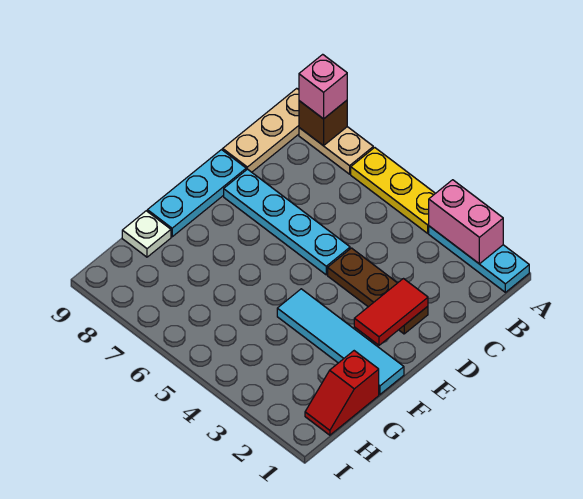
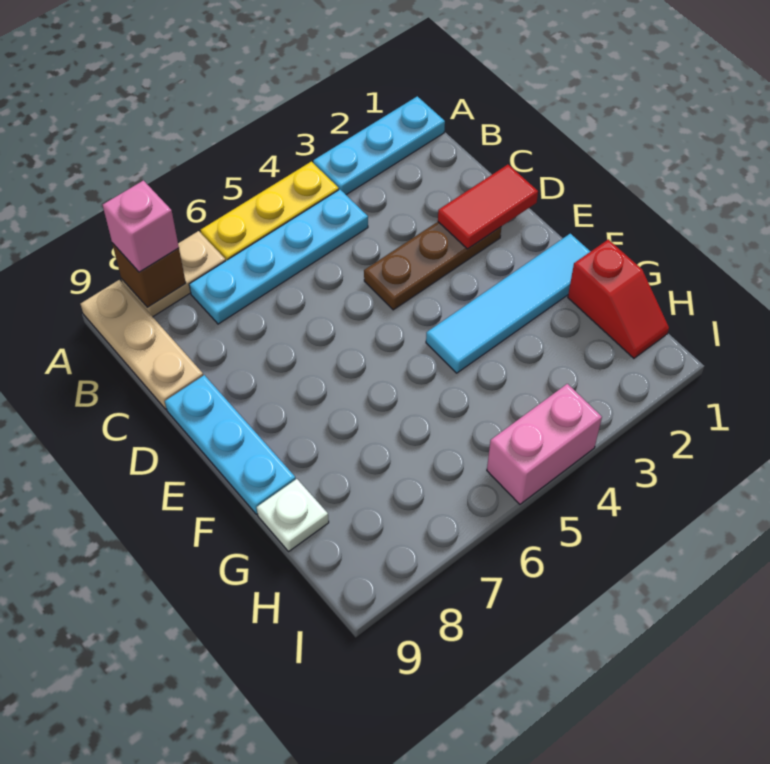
pink brick A2:A3 level 2 -> pink brick I4:I5 level 1
red tile D2:E2 level 2 -> red tile D1:D2 level 2
cyan plate D5:D8 level 1 -> cyan plate B4:B7 level 1

